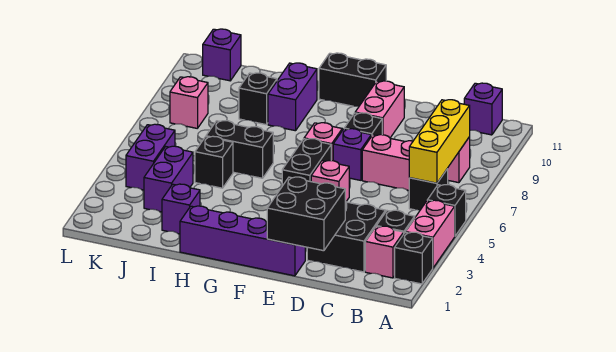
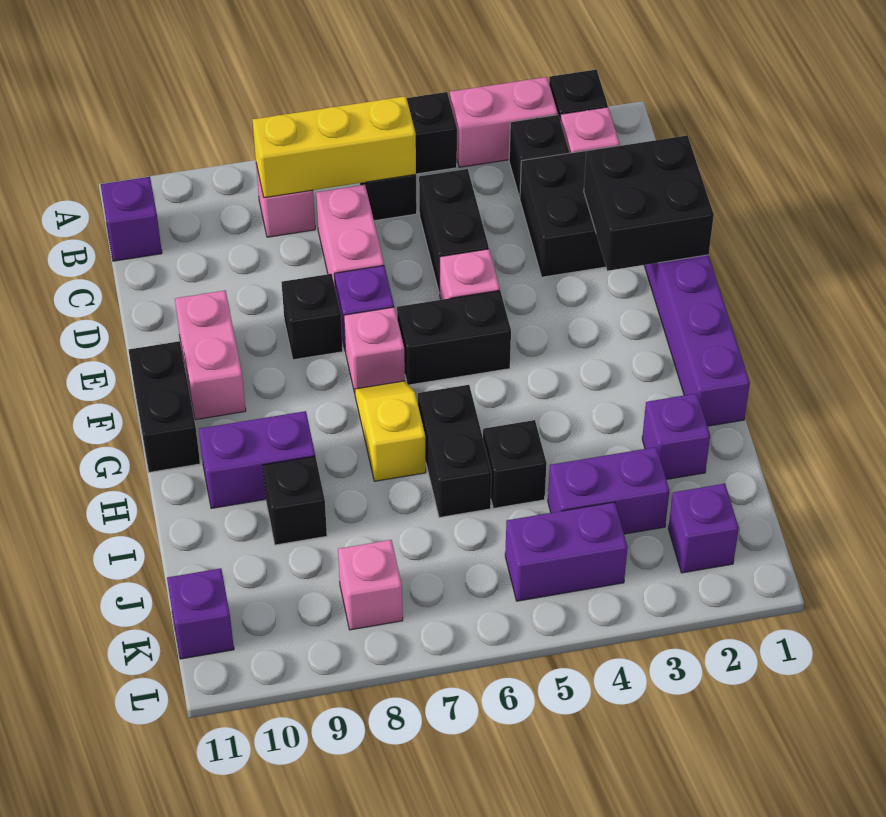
none -> black brick C5:D5 level 1
pink brick E9:E10 level 1 -> pink brick E10:F10 level 1
none -> yellow slope G7:H7 level 1 top H
none -> purple brick K2 level 1

